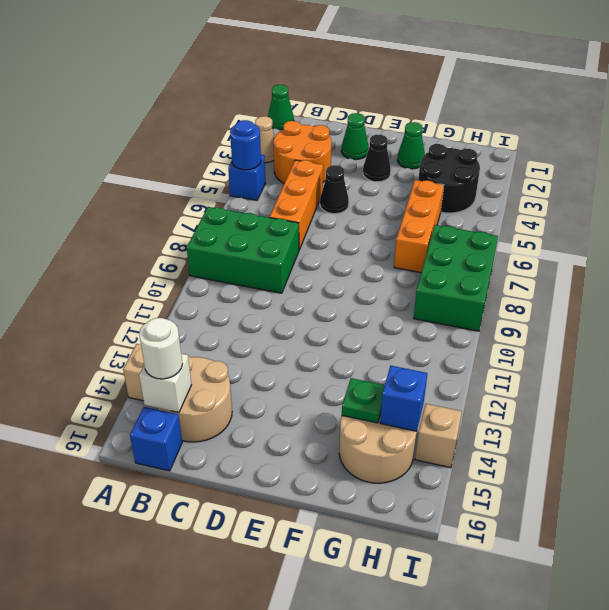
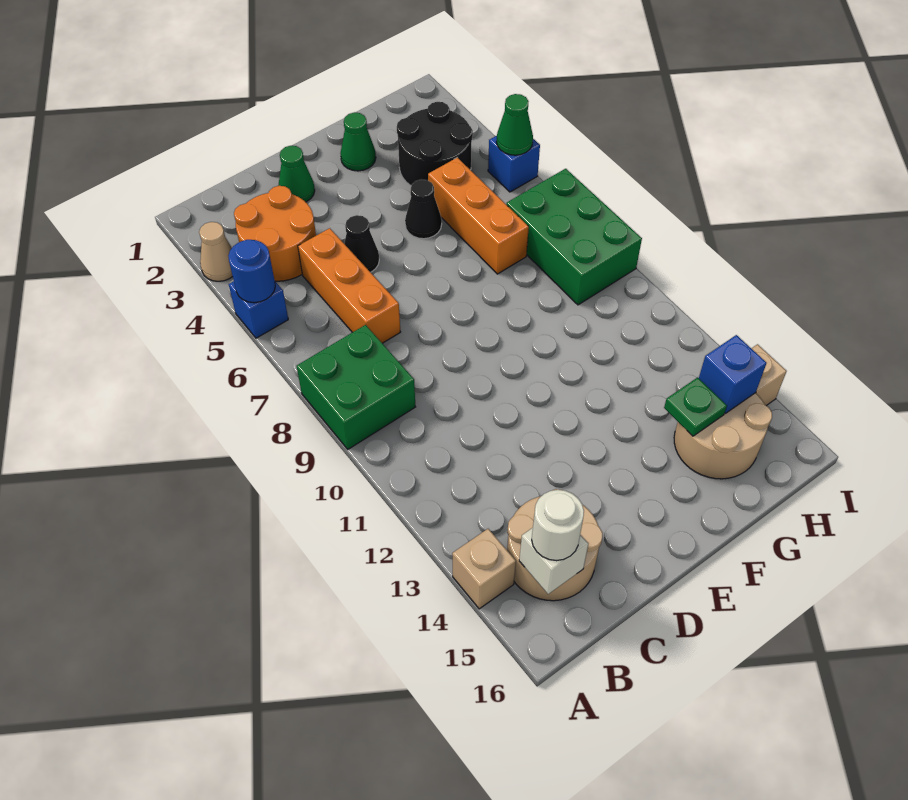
green cone A1 level 1 -> green cone I5 level 2
green brick A8:C9 level 1 -> green brick A8:B9 level 1
blue brick B16 level 1 -> blue brick I5 level 1
black cone E3 level 1 -> black cone F5 level 1

